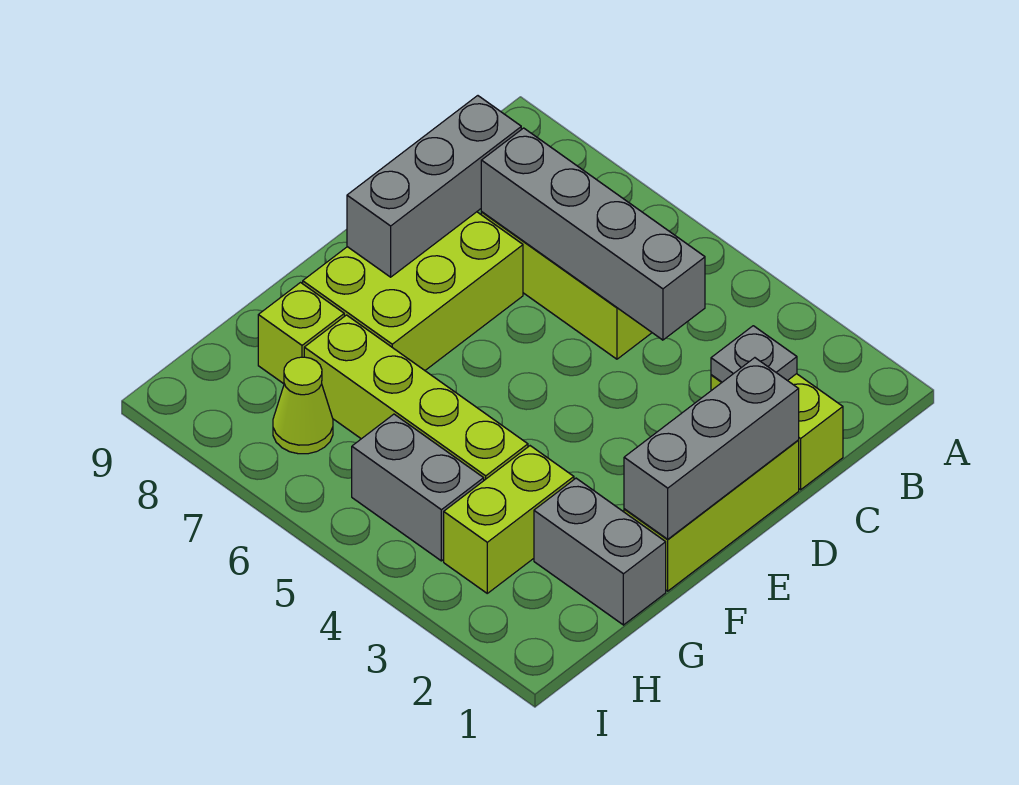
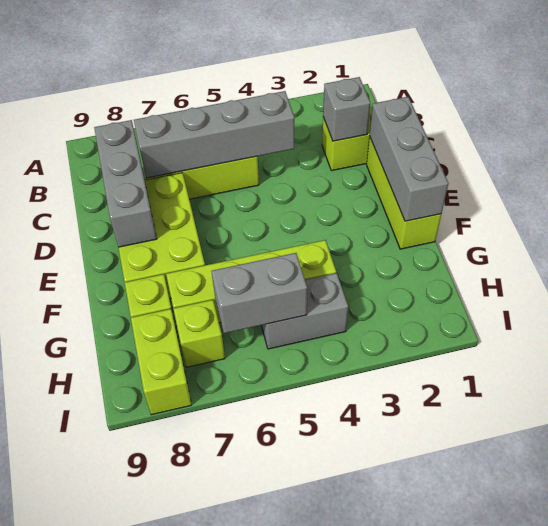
grey plate C2 level 2 -> grey brick C2 level 2
grey brick G1:G2 level 1 -> grey brick H5:H6 level 2
lime brick G3:H3 level 1 -> lime brick H8:I8 level 1
lime cone H7 level 1 -> lime brick H7 level 1

